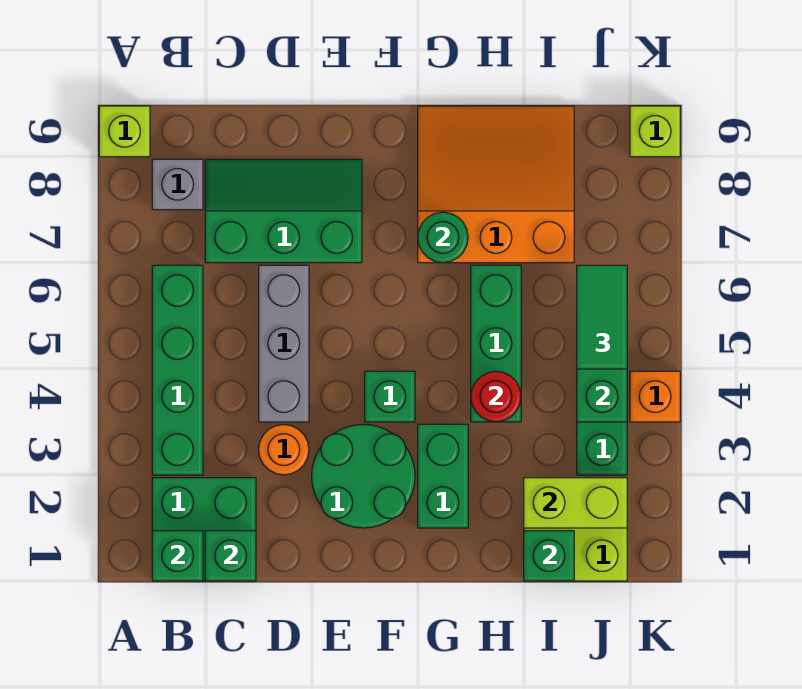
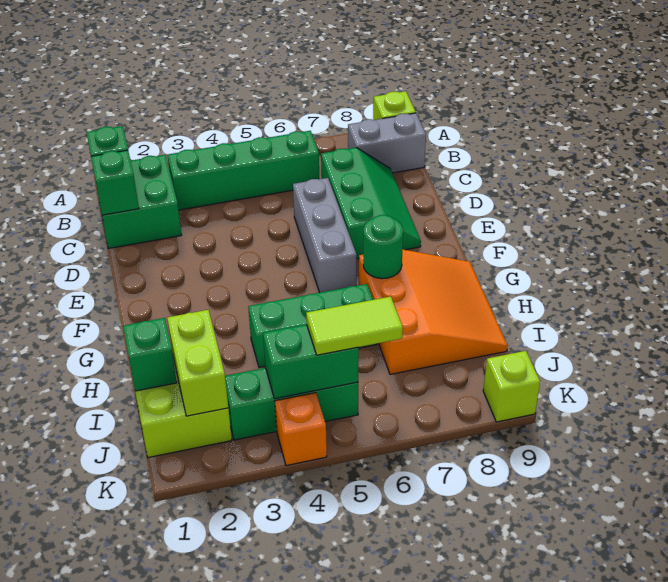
grey brick B8 level 1 -> grey brick B8:B9 level 1
orange round brick D3 level 1 -> none
grey brick D4:D6 level 1 -> grey brick D6:F6 level 1
green round brick E2:F3 level 1 -> none
green brick F4 level 1 -> none
green brick G2:G3 level 1 -> none
red round brick H4 level 2 -> none
green tile J5:J6 level 3 -> lime tile J5:J6 level 3

